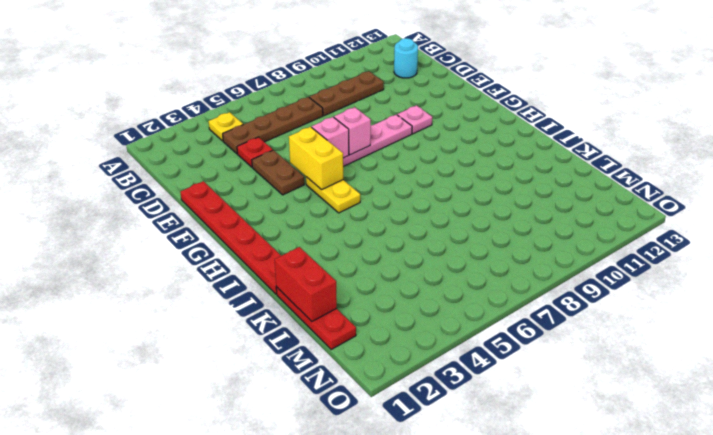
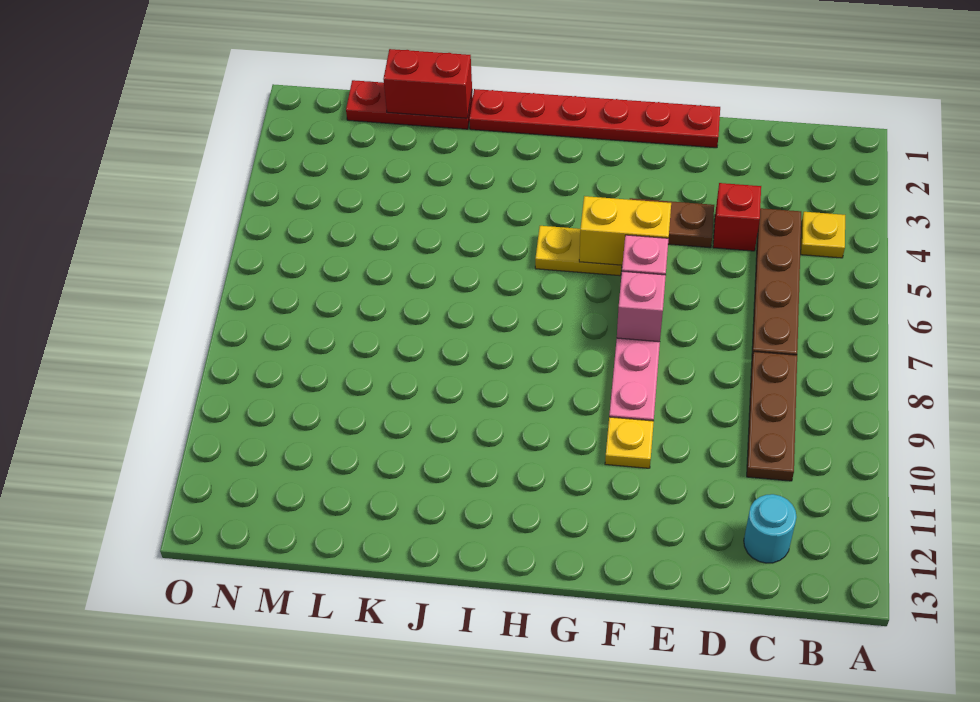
red plate D4 level 1 -> red brick D4 level 1
pink plate F10 level 1 -> yellow plate F10 level 1

